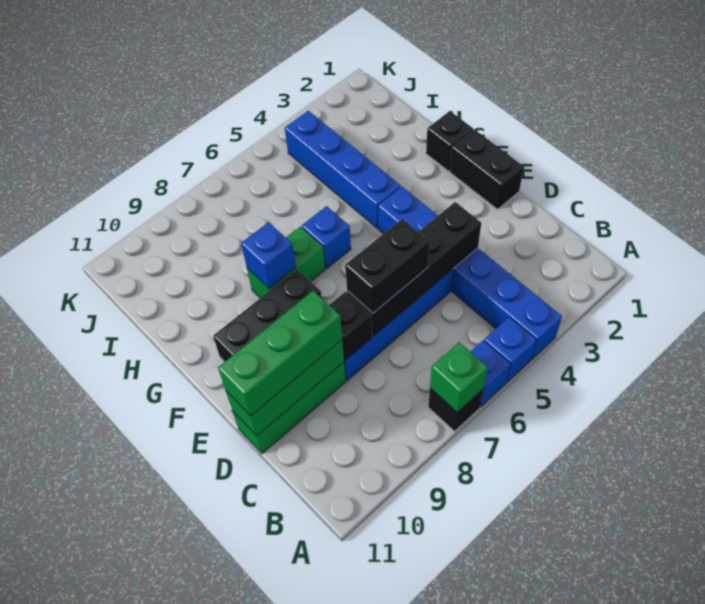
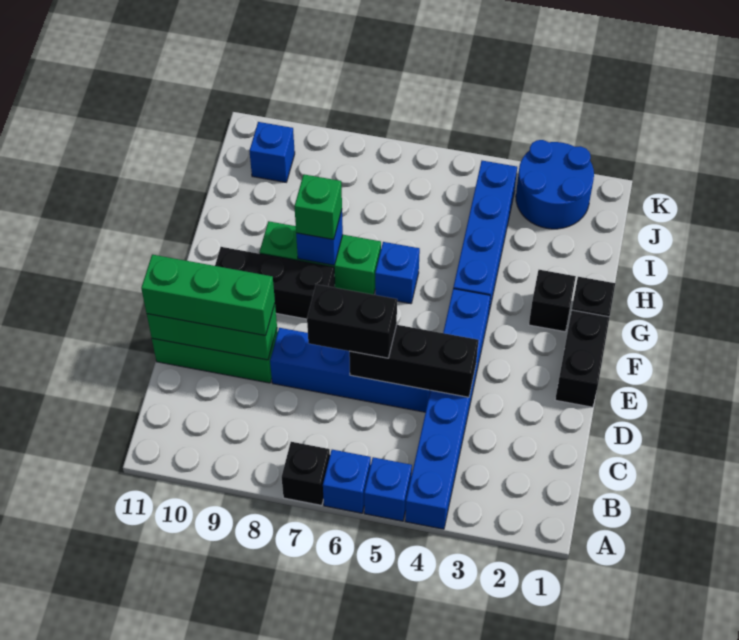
green brick A7 level 2 -> green brick G8 level 3
black brick D4:D7 level 2 -> black brick D4:D6 level 2
black brick D8 level 2 -> black brick G2 level 1
green brick G7:G8 level 1 -> green brick G7:G9 level 1
none -> blue round brick J2:K3 level 1
none -> blue brick J10 level 1

